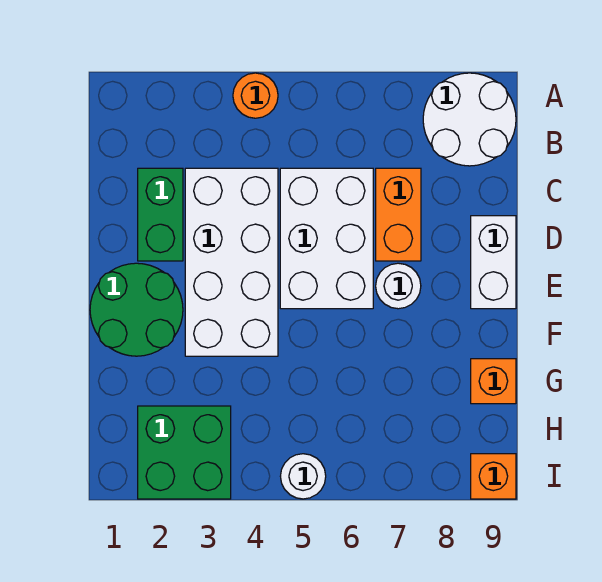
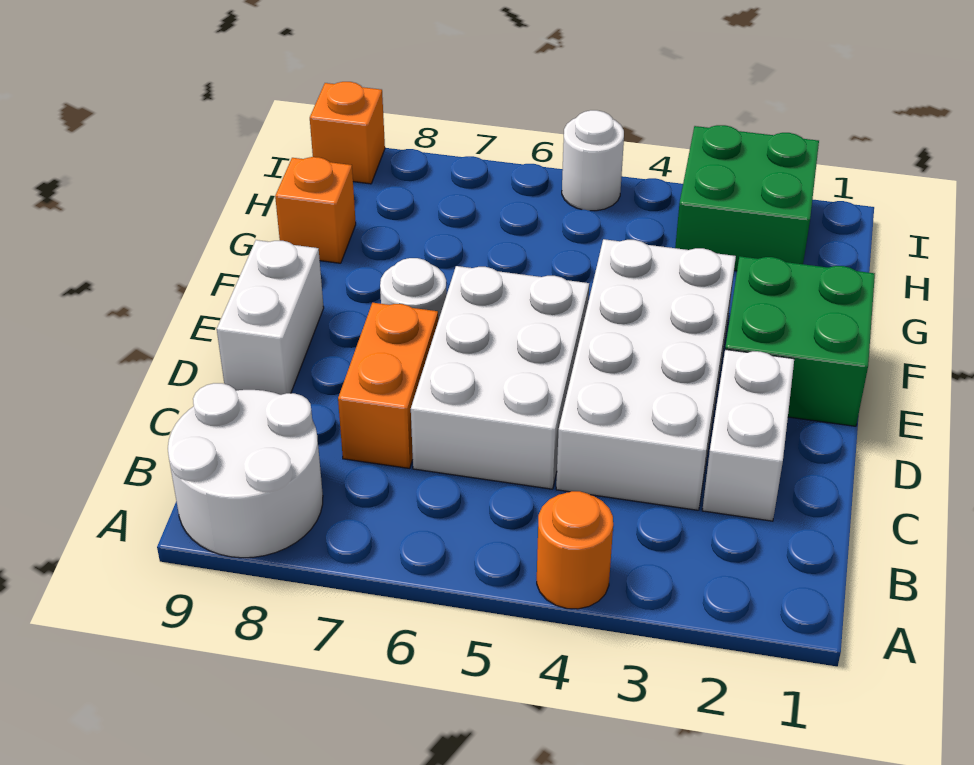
green brick C2:D2 level 1 -> white brick C2:D2 level 1
green round brick E1:F2 level 1 -> green brick E1:F2 level 1

